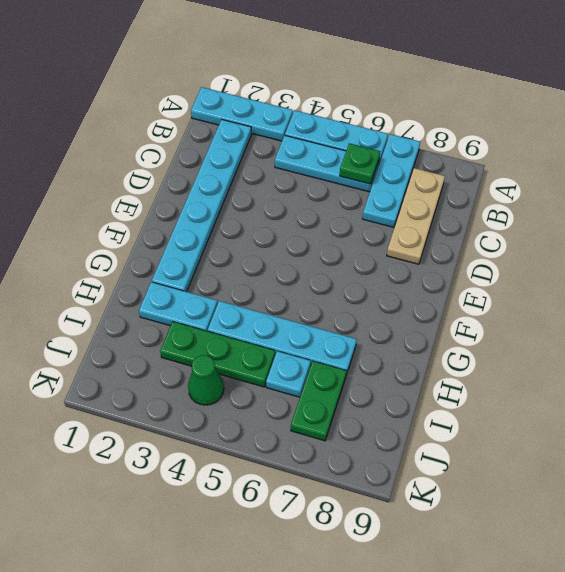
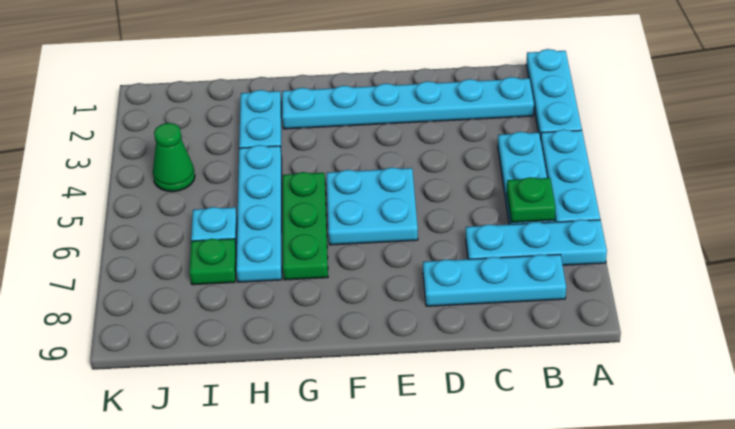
tan plate B8:D8 level 1 -> cyan plate B8:D8 level 1
none -> cyan plate E5:F6 level 1
green plate I3:I5 level 1 -> green plate G5:G7 level 1
green plate I7:J7 level 1 -> green plate I7 level 1

